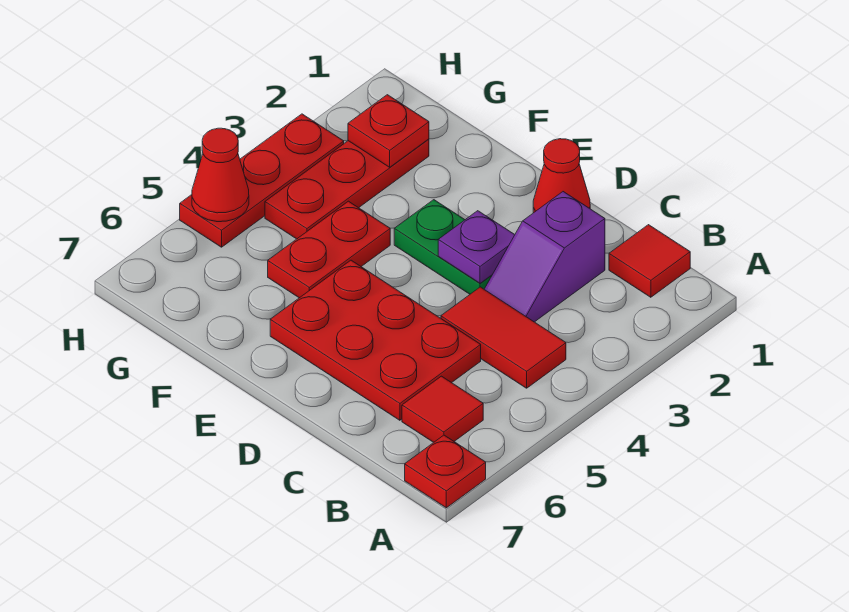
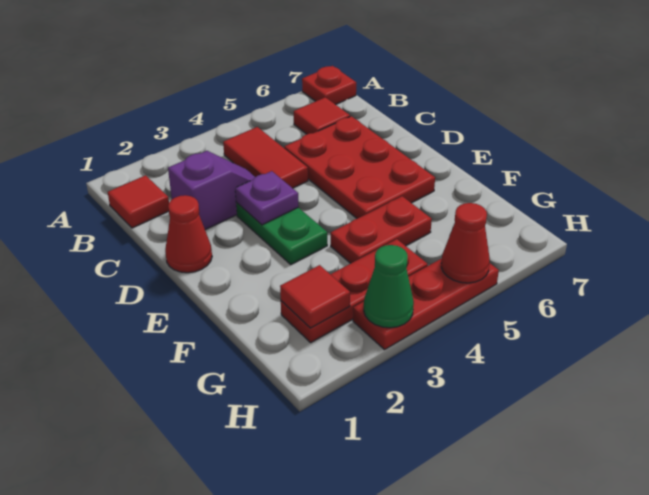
red plate G2 level 2 -> red tile G2 level 2
none -> green cone H3 level 2

